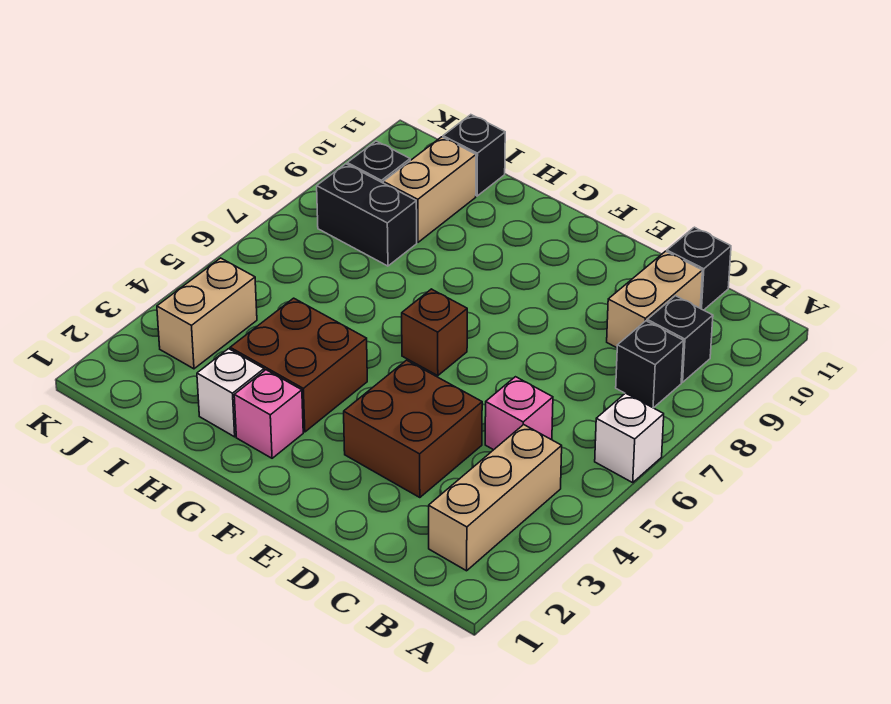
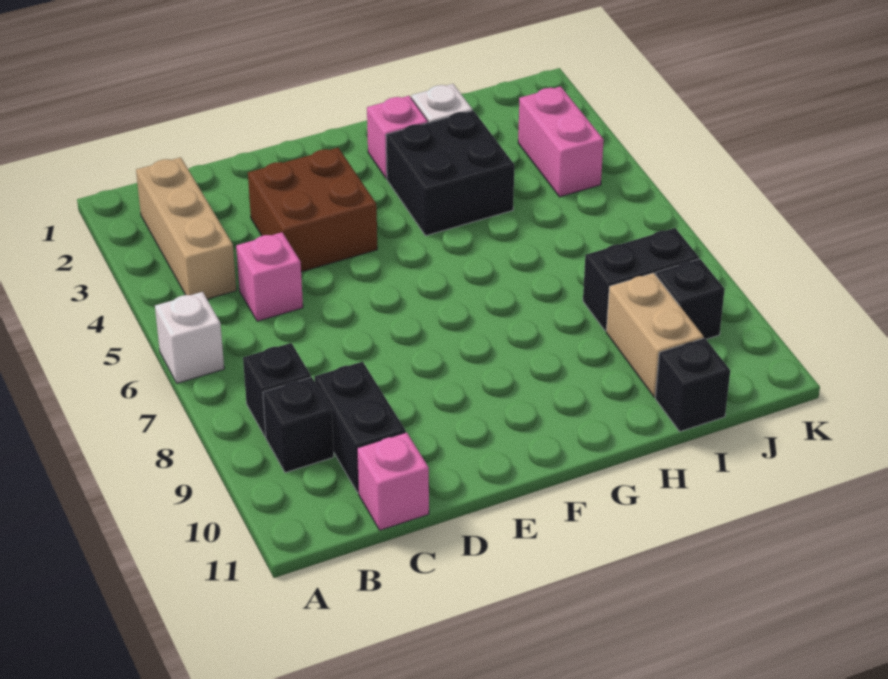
tan brick C9:C10 level 1 -> black brick C9:C10 level 1
black brick C11 level 1 -> pink brick C11 level 1
brown brick F6 level 1 -> none
brown brick G3:H4 level 1 -> black brick G3:H4 level 1
tan brick J3:J4 level 1 -> pink brick J3:J4 level 1

